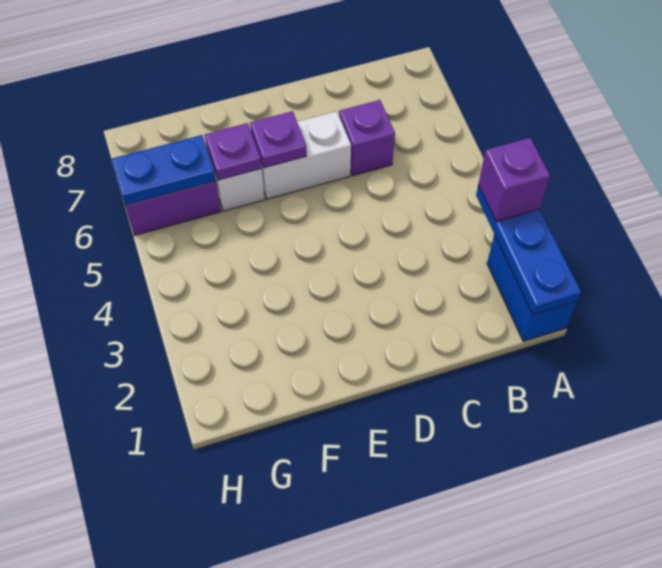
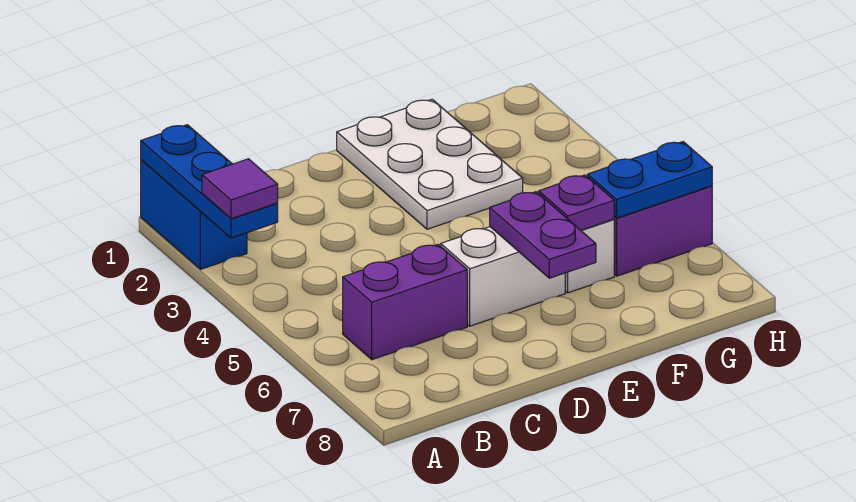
purple brick A3 level 3 -> purple tile A3 level 3
purple brick C6 level 1 -> purple brick B6:C6 level 1
none -> white plate E1:F3 level 1
purple plate E6 level 2 -> purple plate E6:E7 level 2

